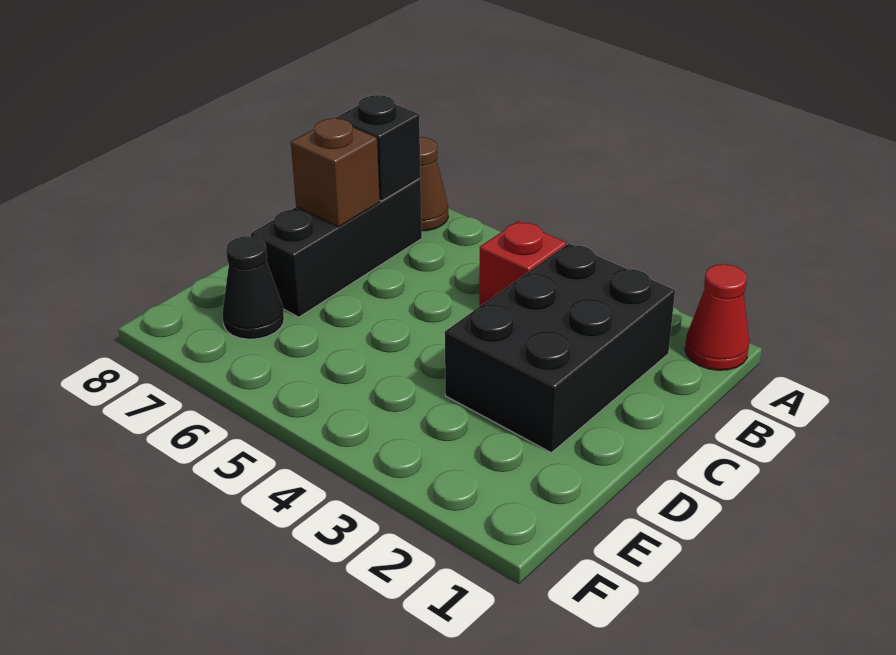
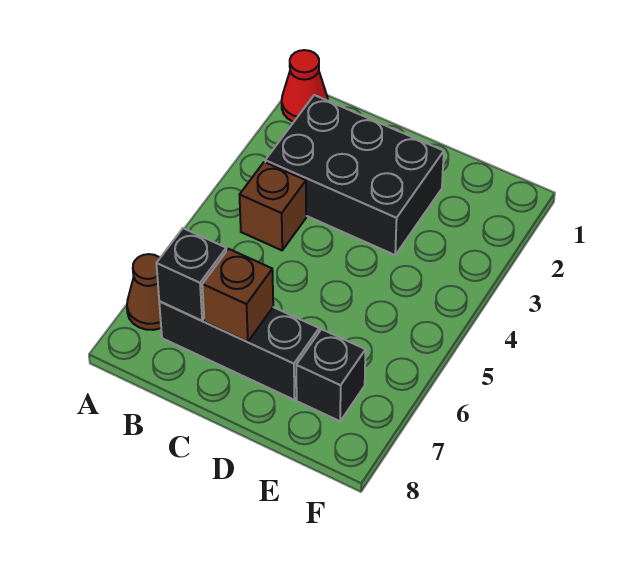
red brick B4 level 1 -> brown brick B4 level 1
black cone E7 level 1 -> black brick E7 level 1

